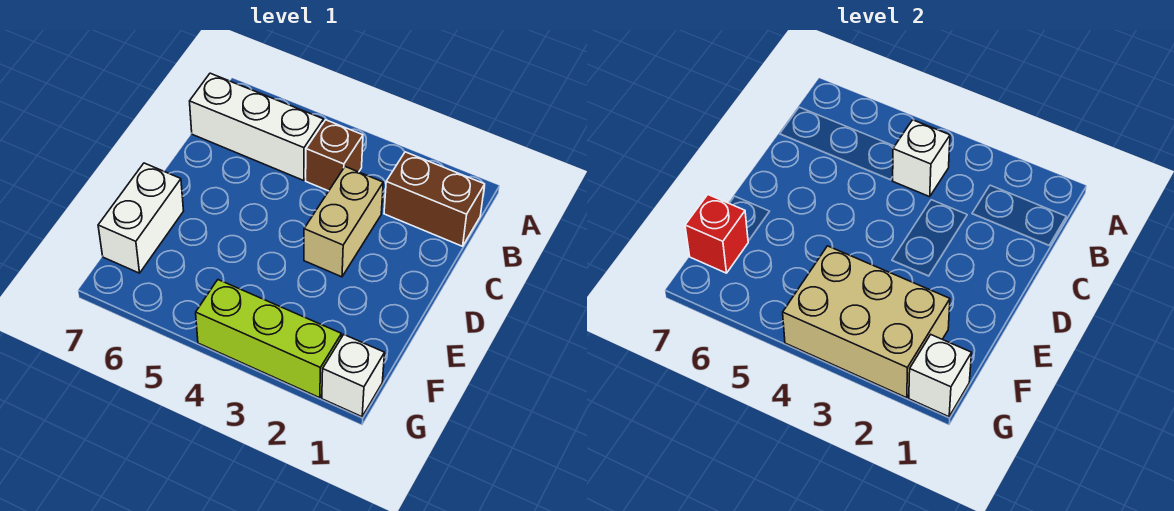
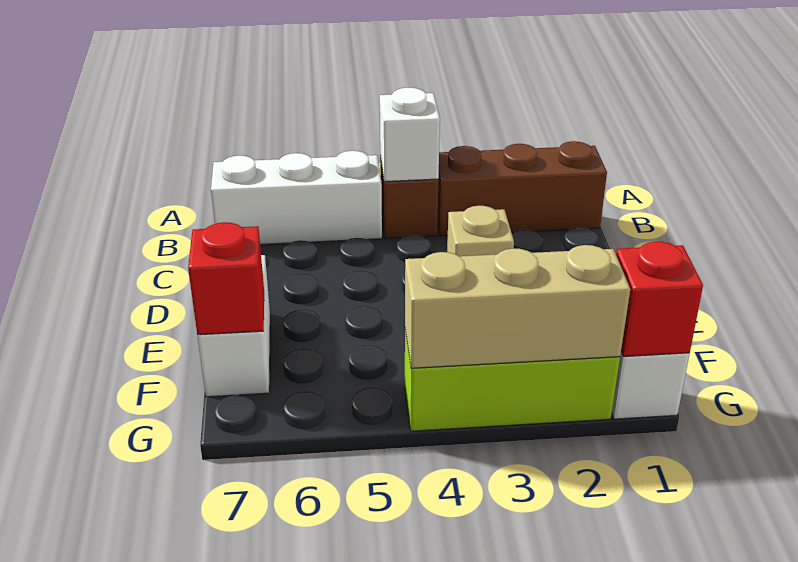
brown brick B1:B2 level 1 -> brown brick B1:B3 level 1
tan brick C3:D3 level 1 -> tan brick D3 level 1
tan brick F2:G4 level 2 -> tan brick G2:G4 level 2
white brick G1 level 2 -> red brick G1 level 2

